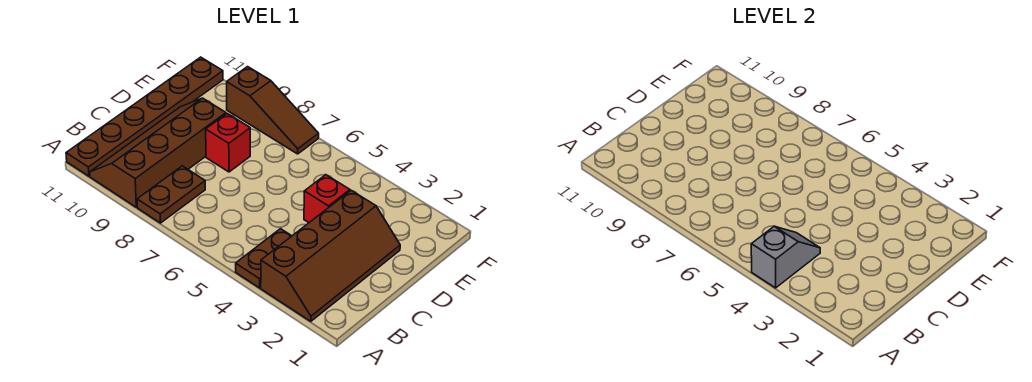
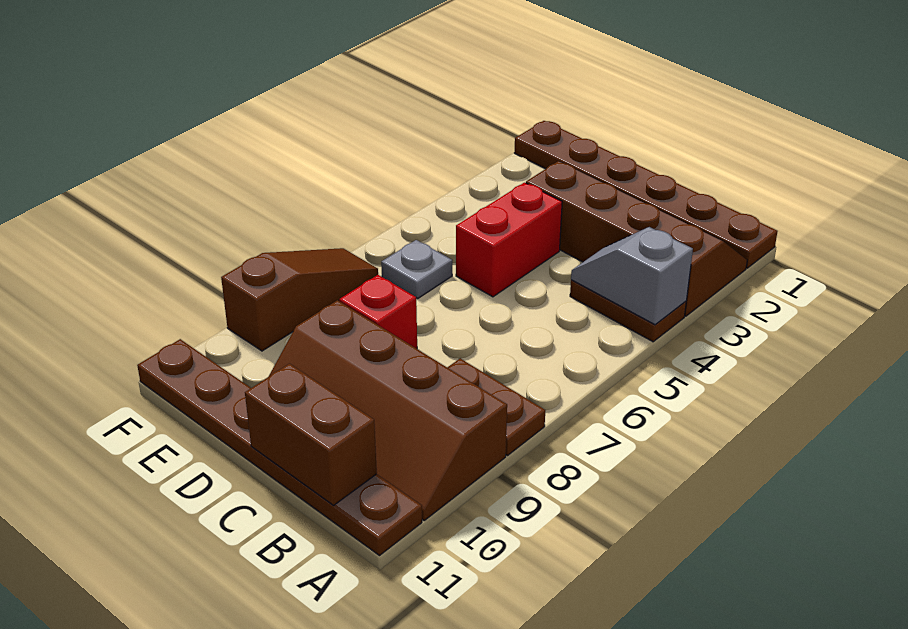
none -> brown plate A1:F1 level 1
none -> brown brick B11:C11 level 2
red brick D4 level 1 -> red brick D4:D5 level 1
none -> grey plate E6 level 1

